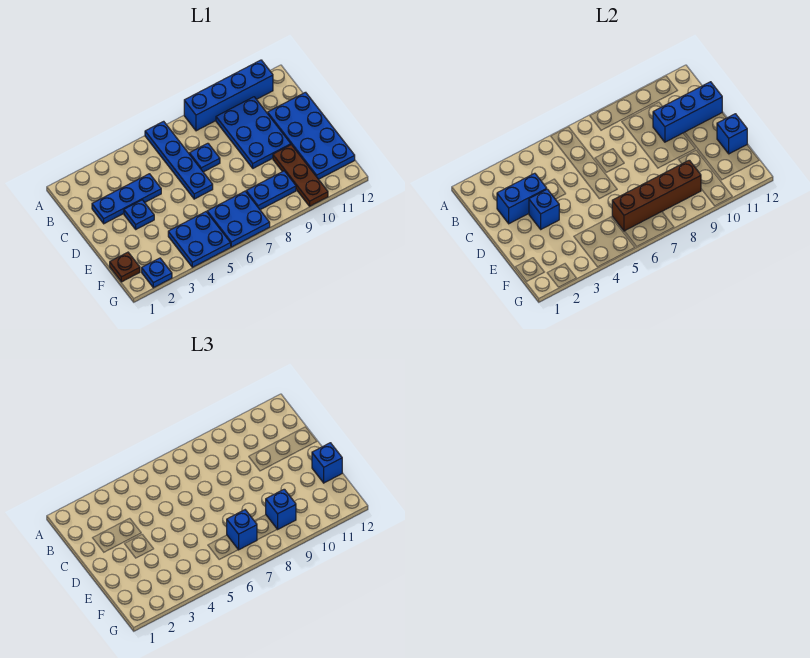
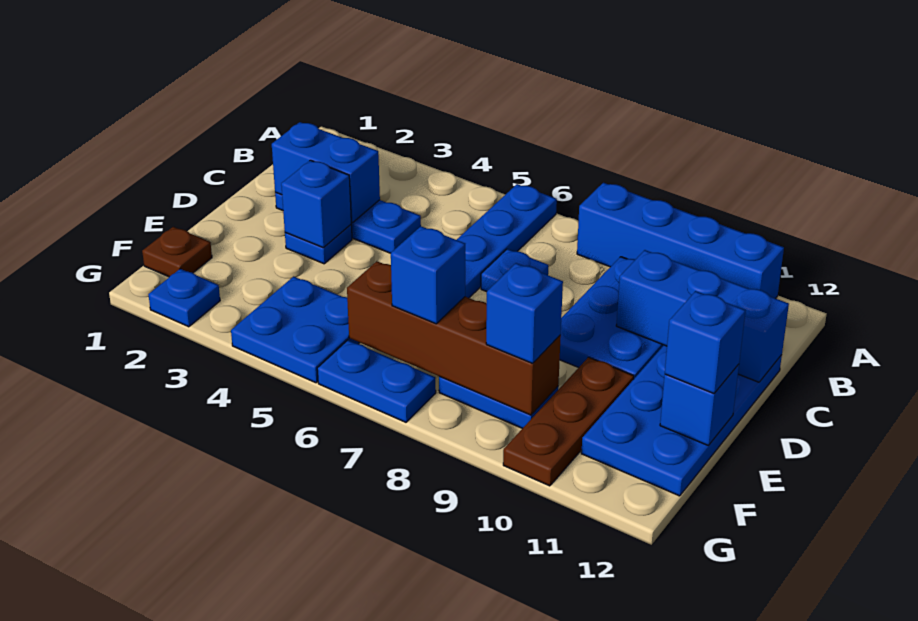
blue plate F6:G7 level 1 -> blue plate G6:G7 level 1

